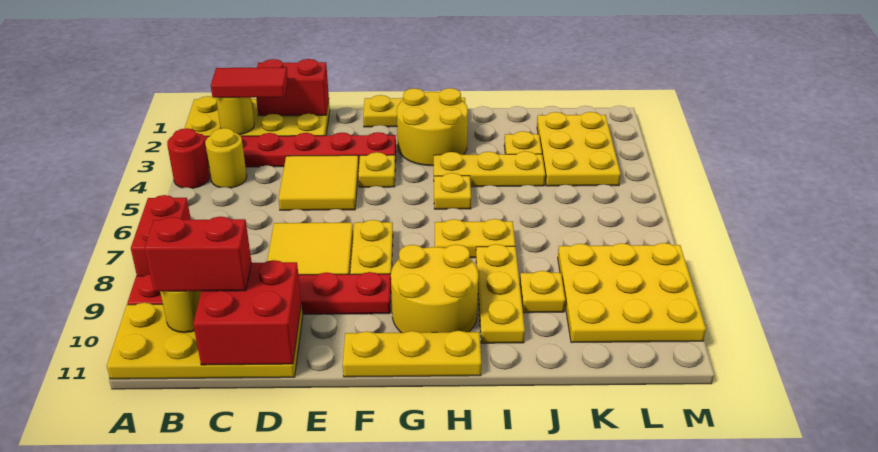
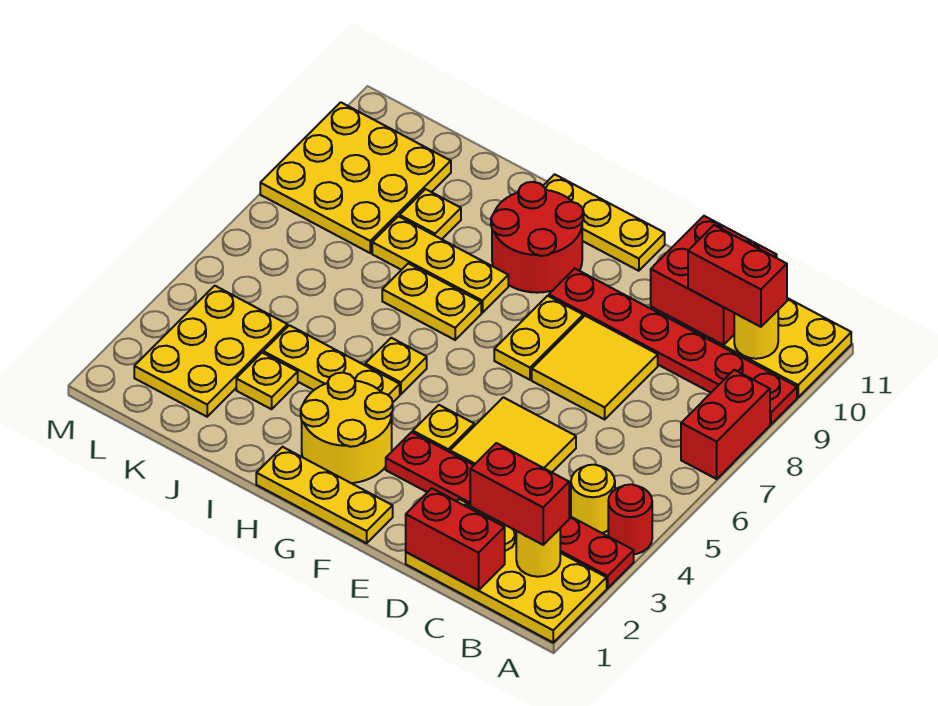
red tile B2:C2 level 3 -> red brick B2:C2 level 3
yellow round brick G9:H10 level 1 -> red round brick G9:H10 level 1
yellow plate I8:I10 level 1 -> yellow plate H8:J8 level 1

